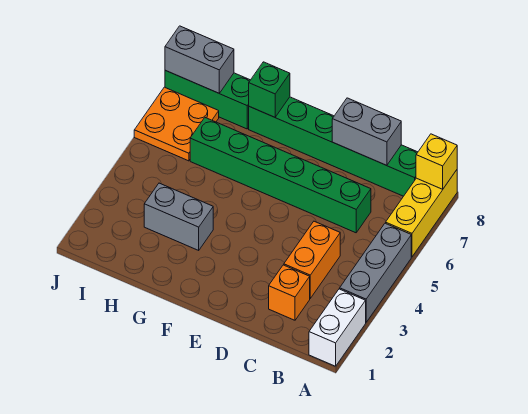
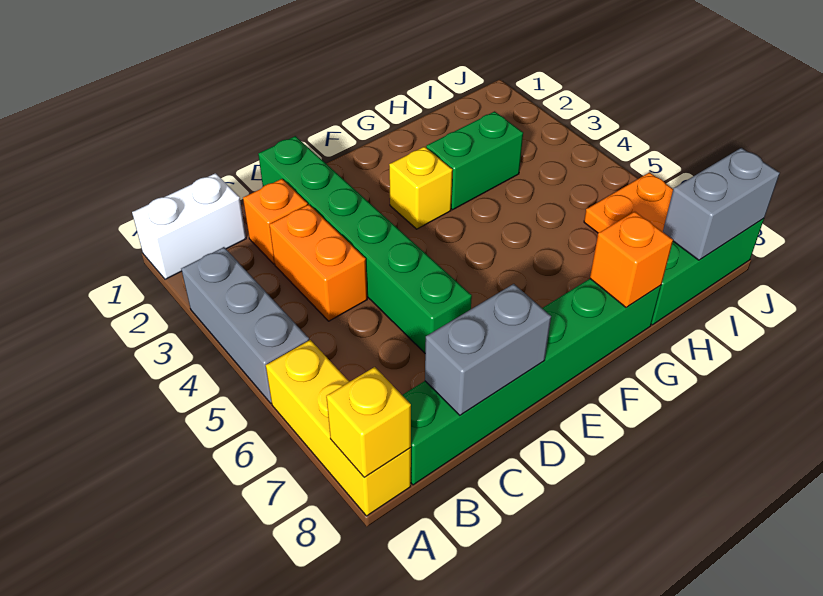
white brick A1:A2 level 1 -> white brick A1:B1 level 1
green brick C6:H6 level 1 -> green brick D1:D6 level 1
none -> yellow brick F3 level 1
grey brick G3:H3 level 1 -> green brick G3:H3 level 1
green brick G8 level 2 -> orange brick G8 level 2

